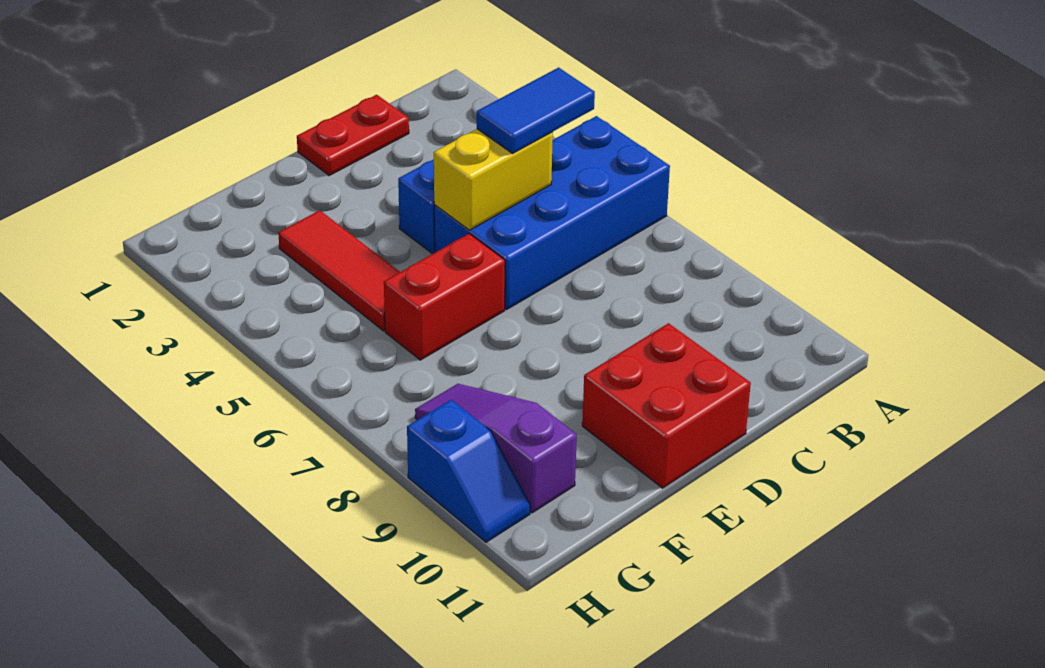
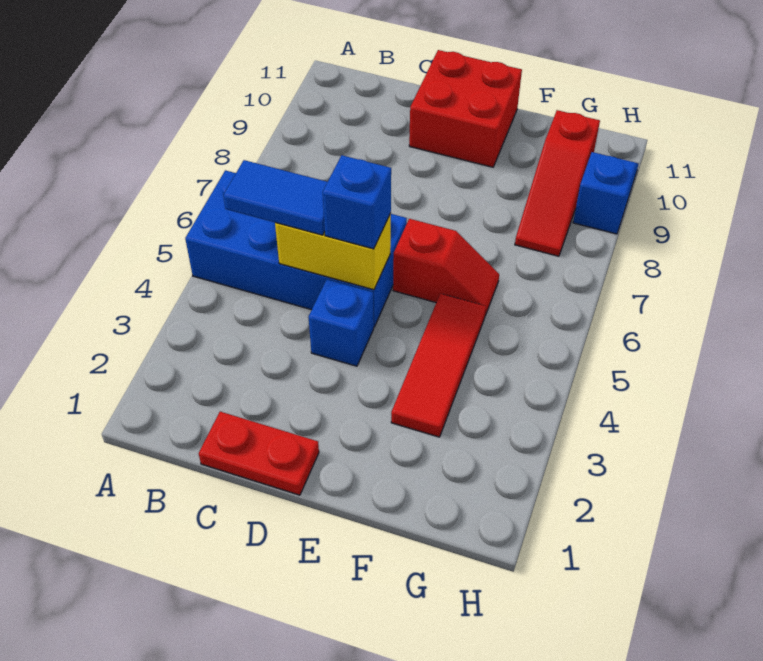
none -> blue brick D5 level 3
red brick E6:F6 level 1 -> red slope E6:F6 level 1 top E
purple slope G8:G10 level 1 top 10 -> red slope G8:G10 level 1 top 10

